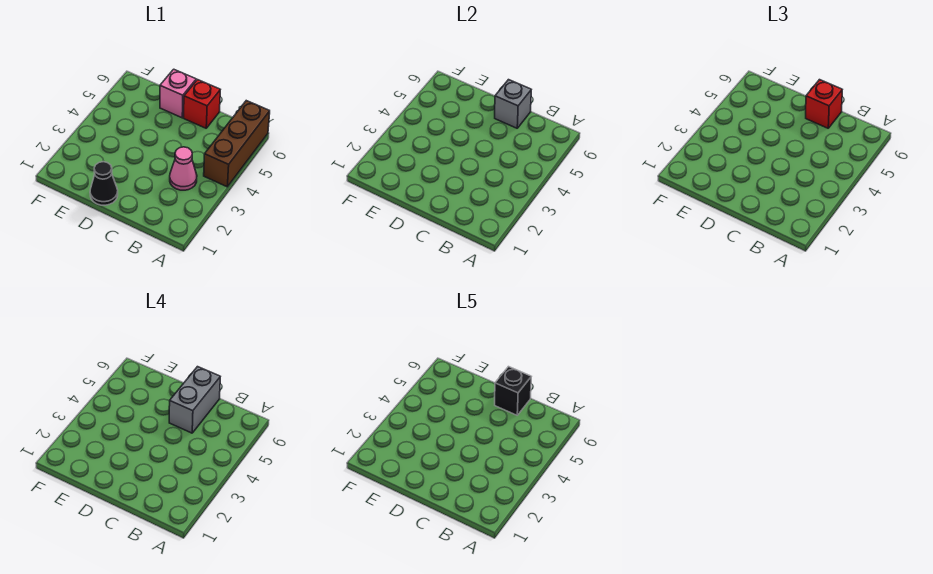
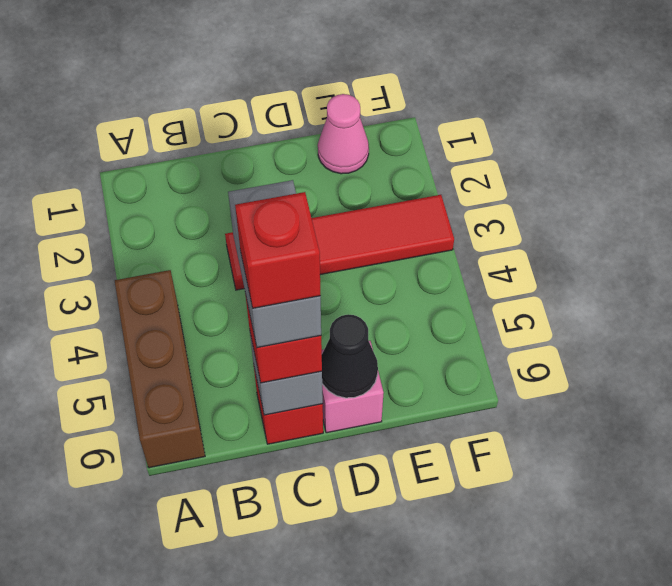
pink cone B3 level 1 -> pink cone E1 level 1
none -> red tile C3:F3 level 1
black brick C6 level 5 -> red brick C6 level 5
black cone D1 level 1 -> black cone D6 level 2

